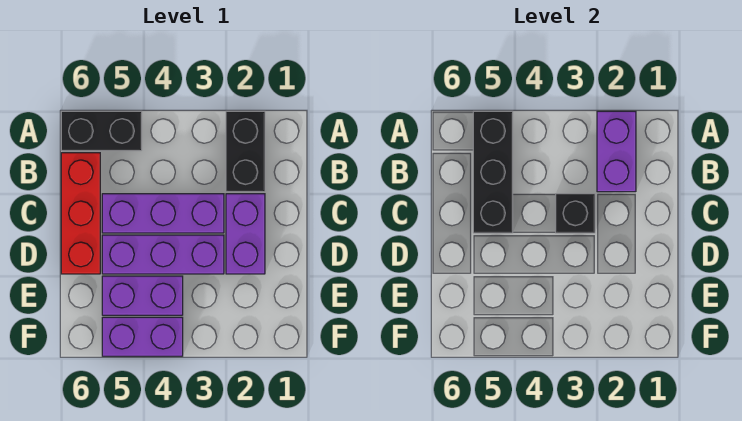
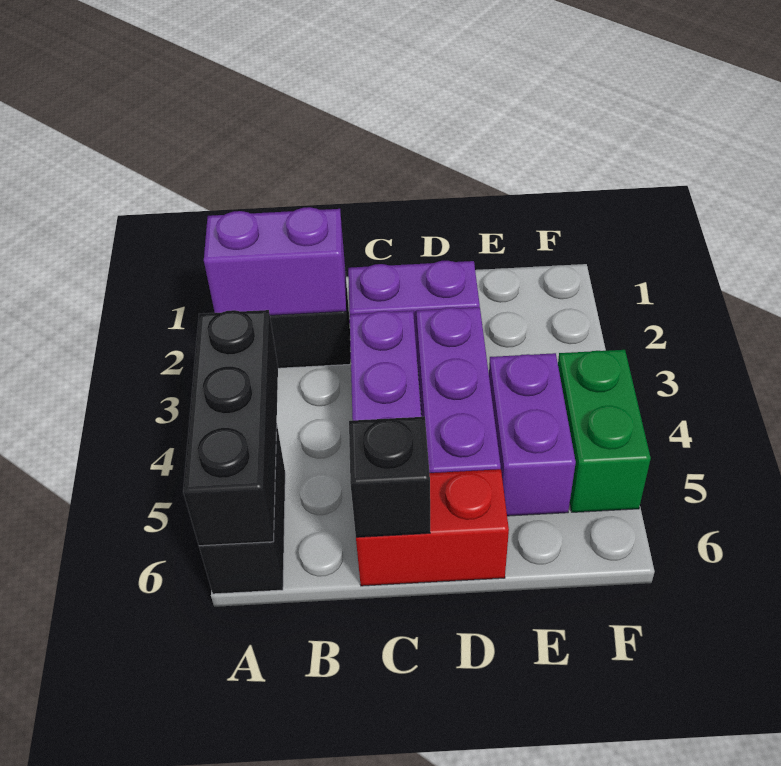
black brick A5:C5 level 2 -> black brick A4:A6 level 2
red brick B6:D6 level 1 -> red brick C6:D6 level 1
black brick C3 level 2 -> black brick C6 level 2
purple brick F4:F5 level 1 -> green brick F4:F5 level 1

